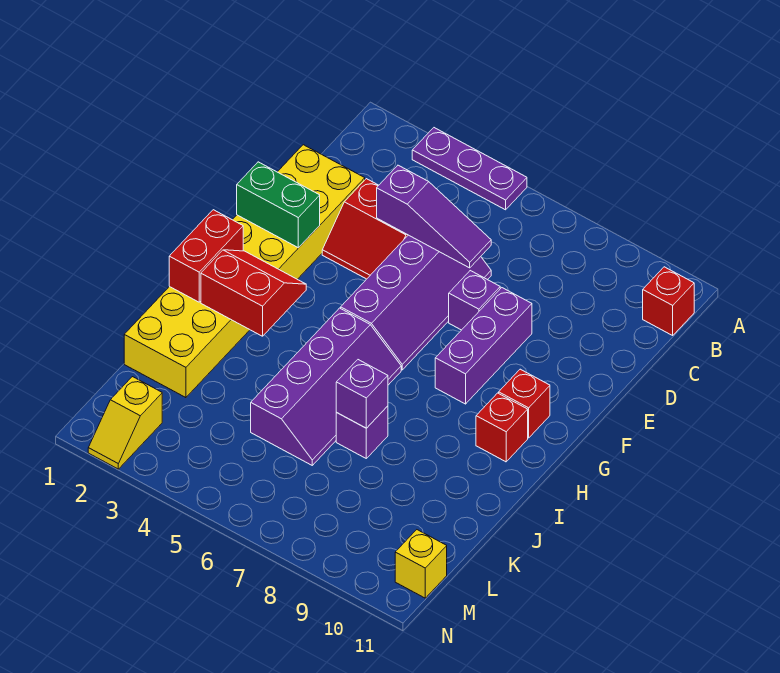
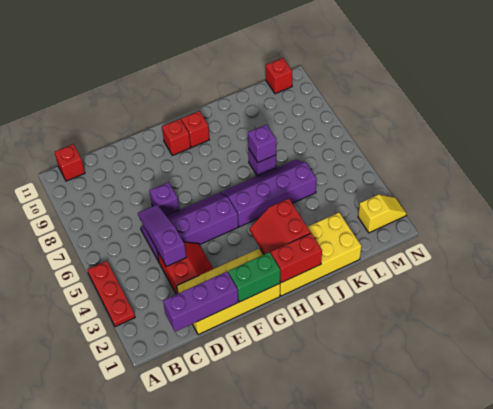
purple plate A3:A5 level 1 -> red plate A3:A5 level 1
purple brick E8:G8 level 1 -> purple brick C1:E1 level 2
green brick F1:F2 level 2 -> green brick F1:G1 level 2
yellow brick M11 level 1 -> red brick M11 level 1

